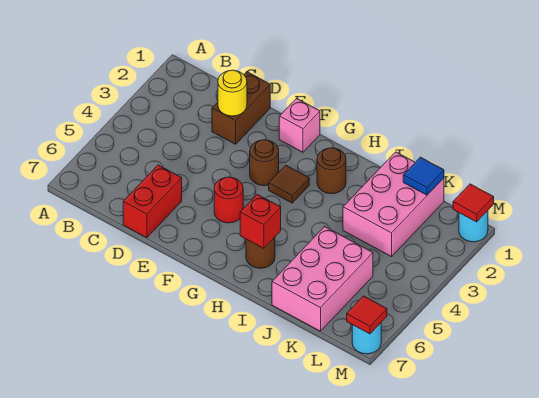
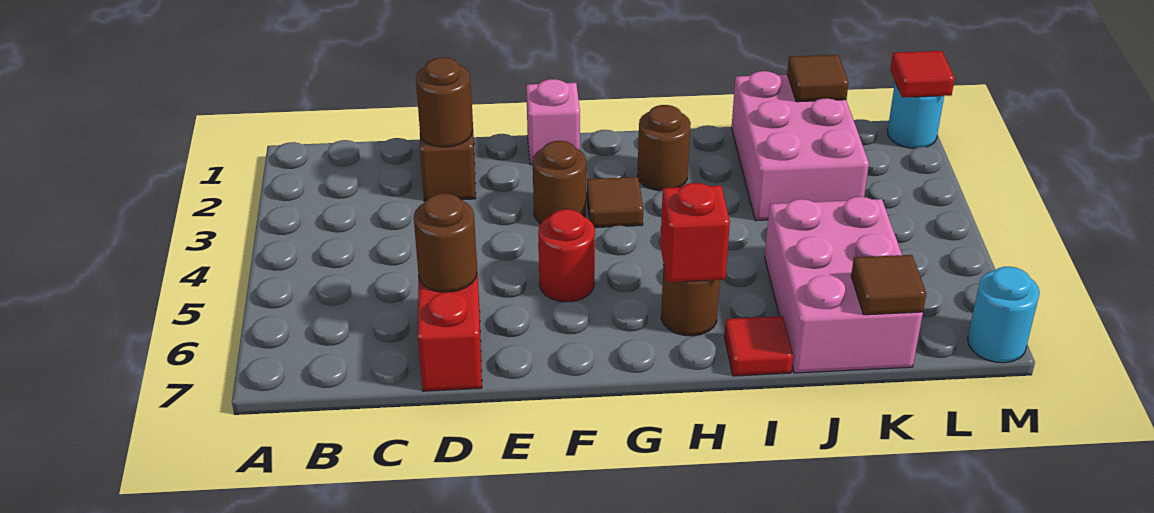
yellow round brick D2 level 2 -> brown round brick D2 level 2
none -> brown round brick D6 level 2
blue tile K1 level 2 -> brown tile K1 level 2
none -> brown tile K7 level 2
red tile M7 level 2 -> red tile I7 level 1

